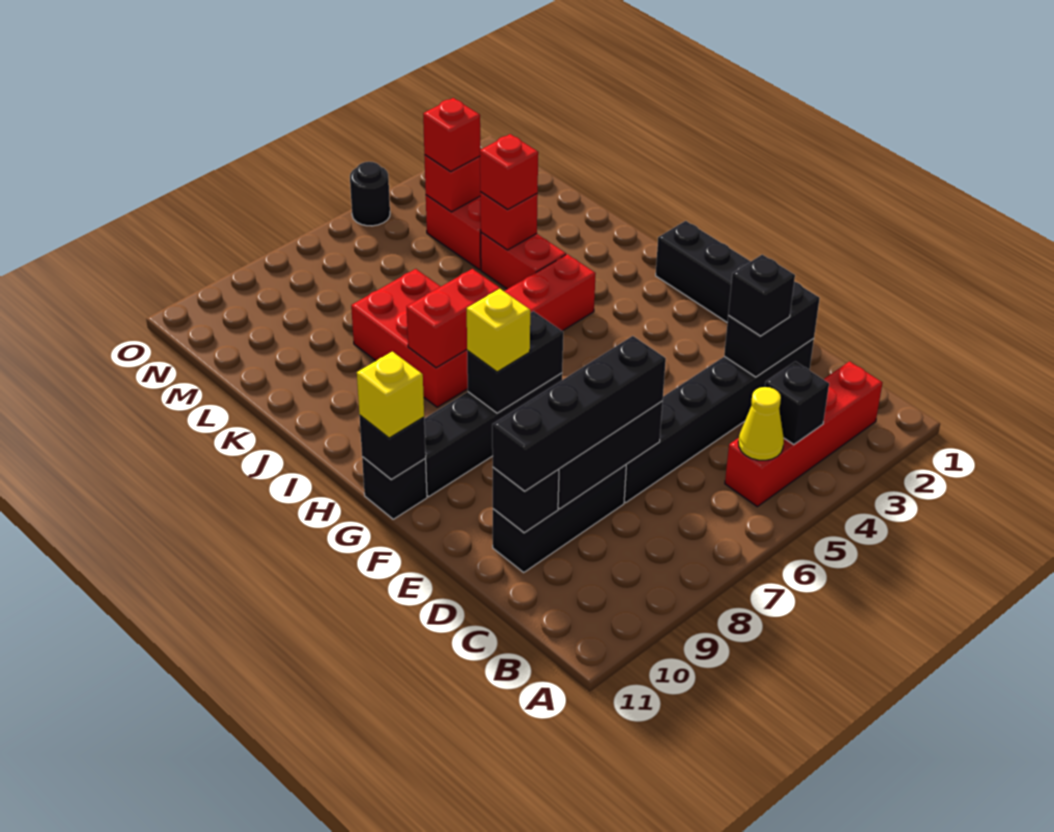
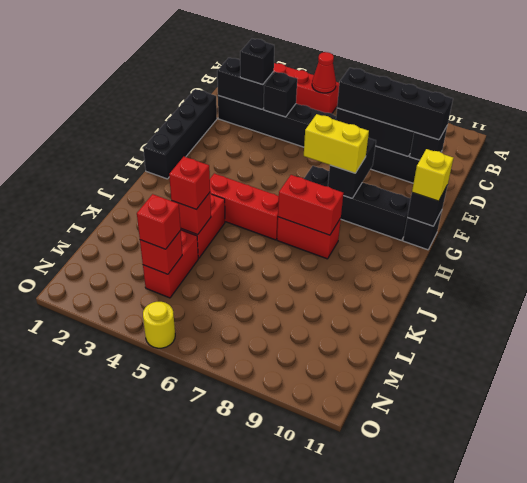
black brick B4 level 2 -> black brick D4 level 2
yellow cone B5 level 2 -> red cone B5 level 2
black brick G7:G8 level 2 -> black brick F8:G8 level 2
yellow brick G8 level 3 -> yellow brick G7:G8 level 3
red brick I7:K8 level 1 -> red brick I7:I8 level 1
black round brick O5 level 1 -> yellow round brick O5 level 1

